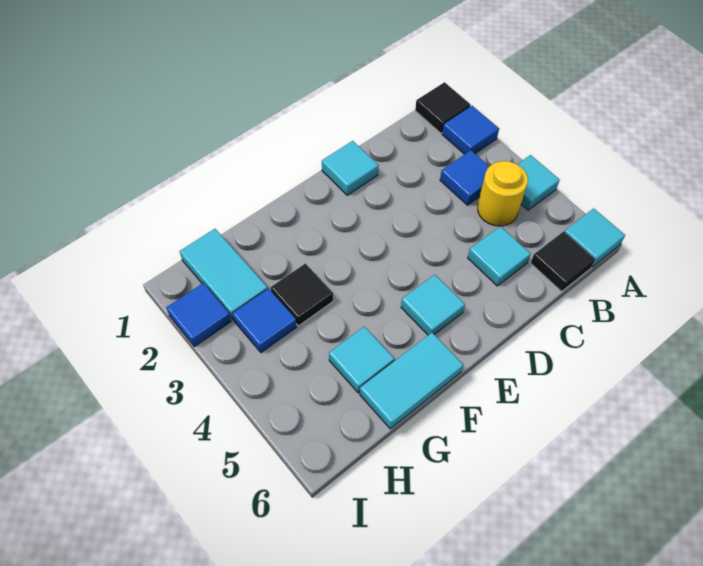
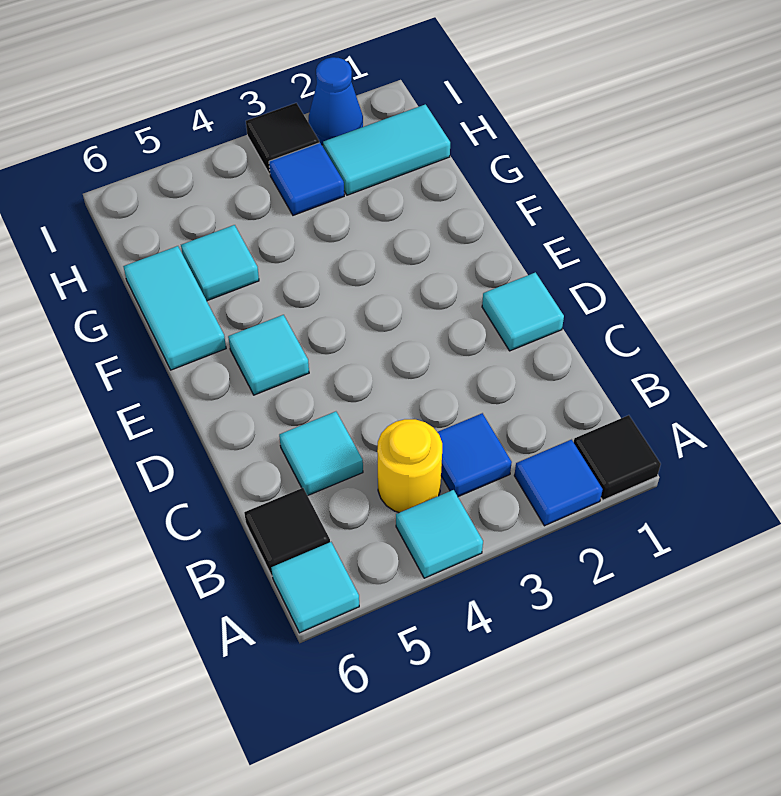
black tile G3 level 1 -> black tile I3 level 1
blue tile I2 level 1 -> blue cone I2 level 1

